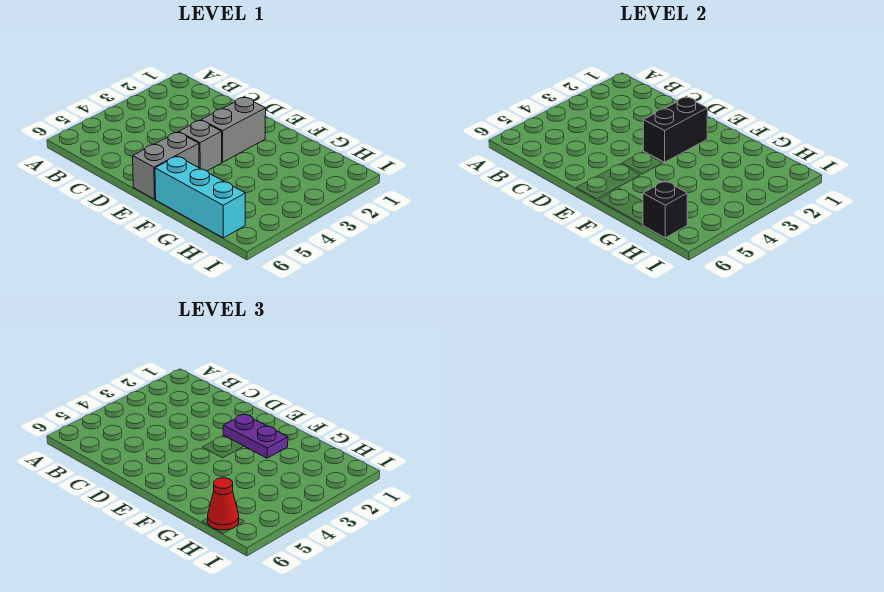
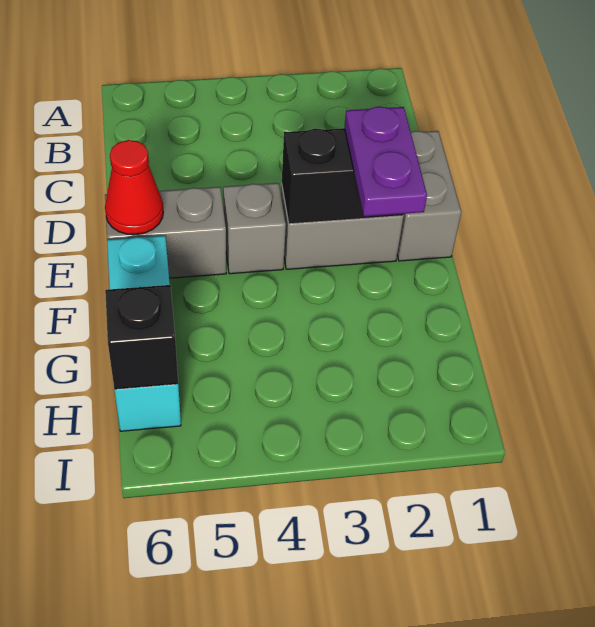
none -> grey brick D1:E1 level 1
red cone H6 level 3 -> red cone E6 level 2

